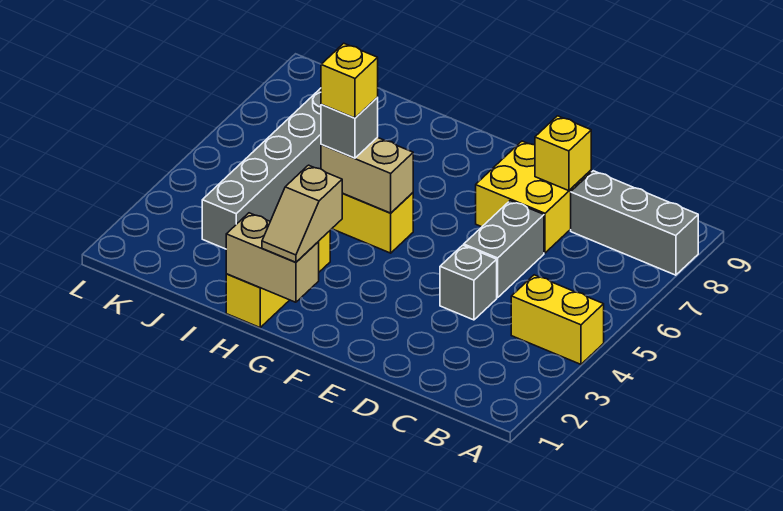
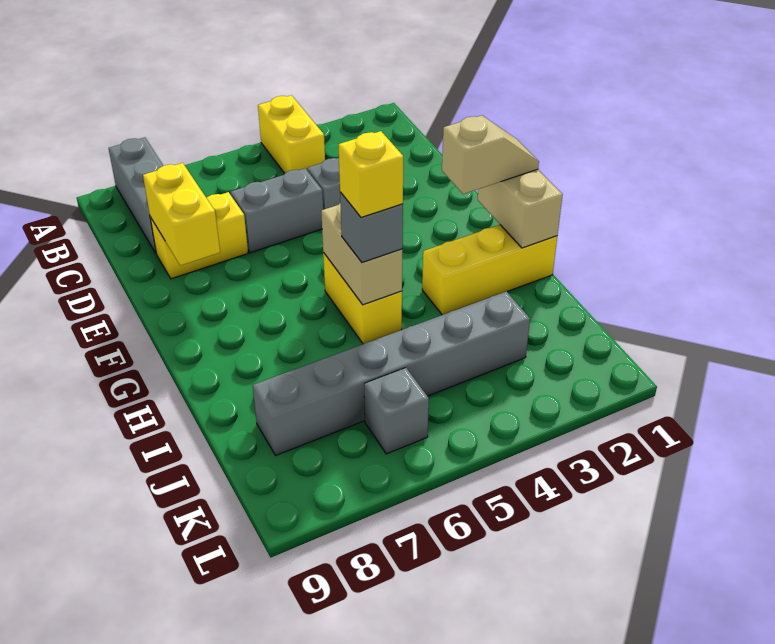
yellow brick D7:E8 level 1 -> yellow brick D7:D8 level 1
yellow brick D8 level 2 -> yellow brick D8:E8 level 2
none -> grey brick K6 level 1

